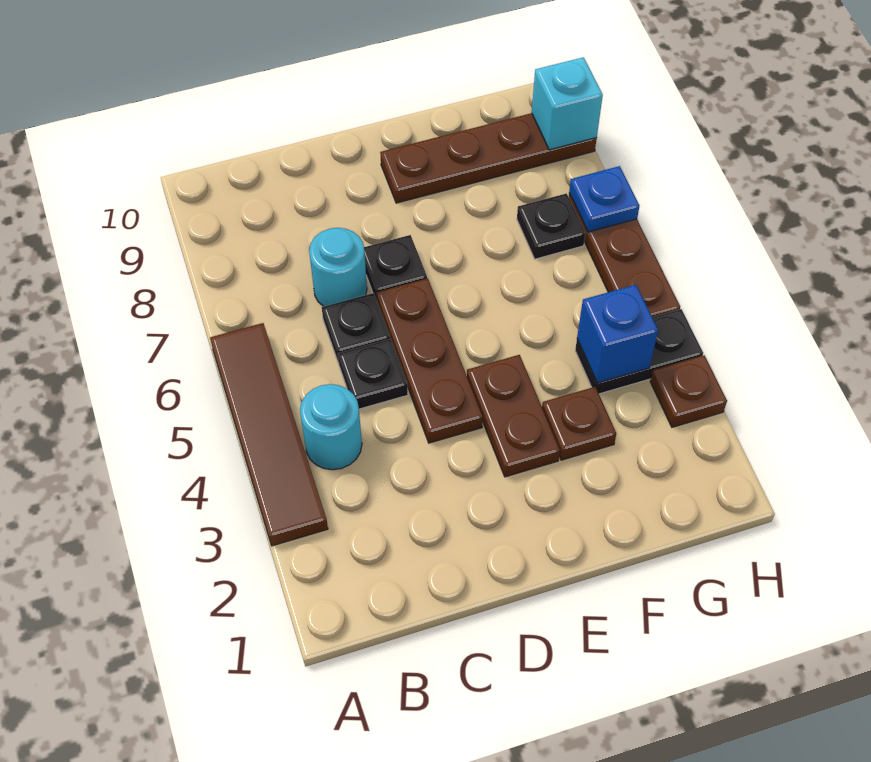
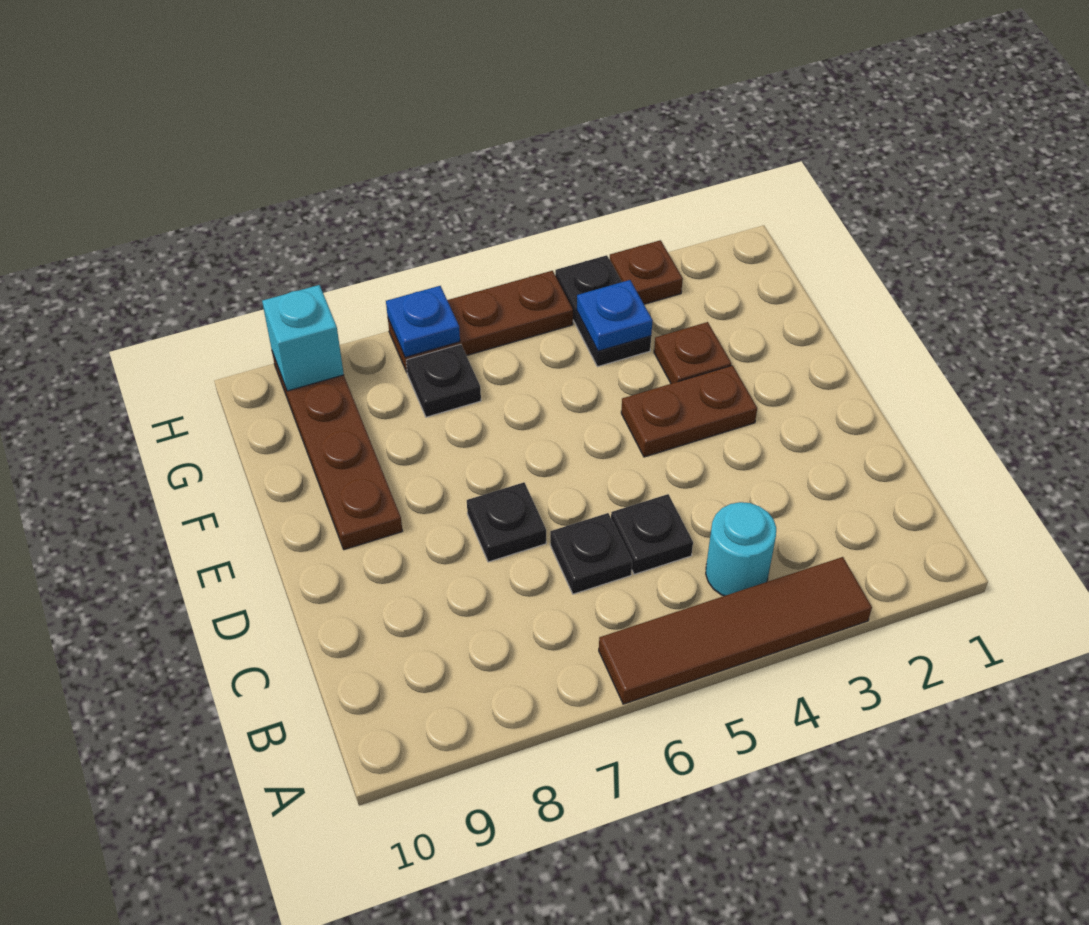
cyan round brick C7 level 1 -> none
brown plate D4:D6 level 1 -> none
blue brick G4 level 2 -> blue plate G4 level 2

